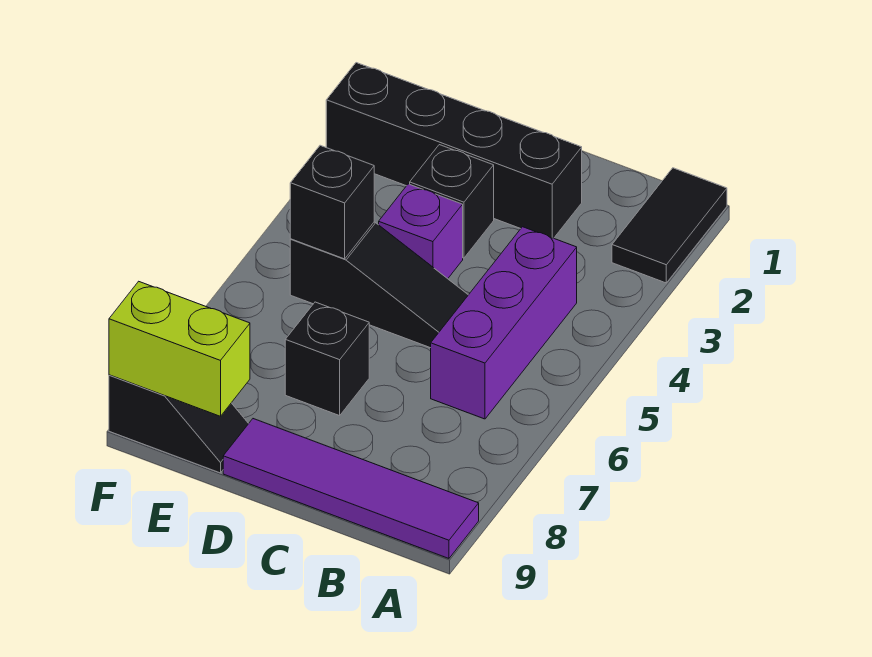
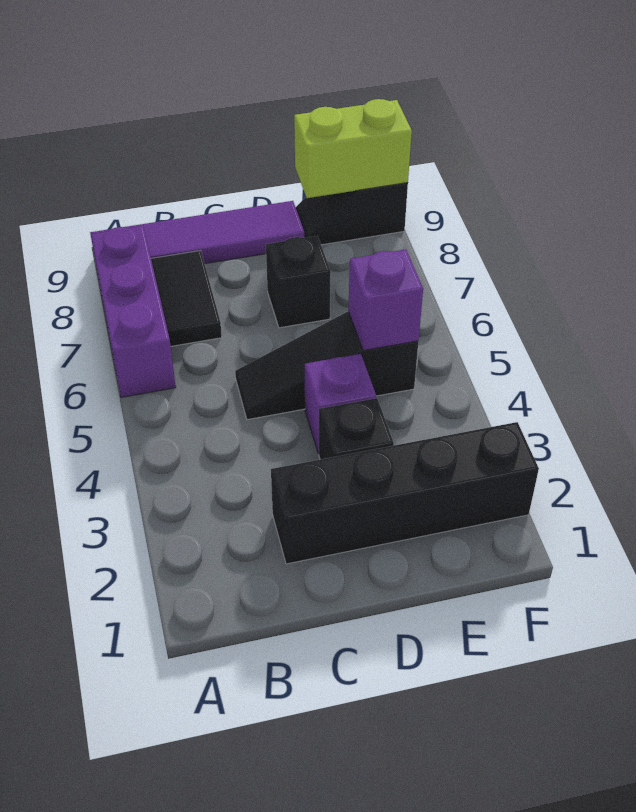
black tile A1:A2 level 1 -> black tile B7:B8 level 1
purple brick B4:B6 level 1 -> purple brick A6:A8 level 1
black brick E5 level 2 -> purple brick E5 level 2

